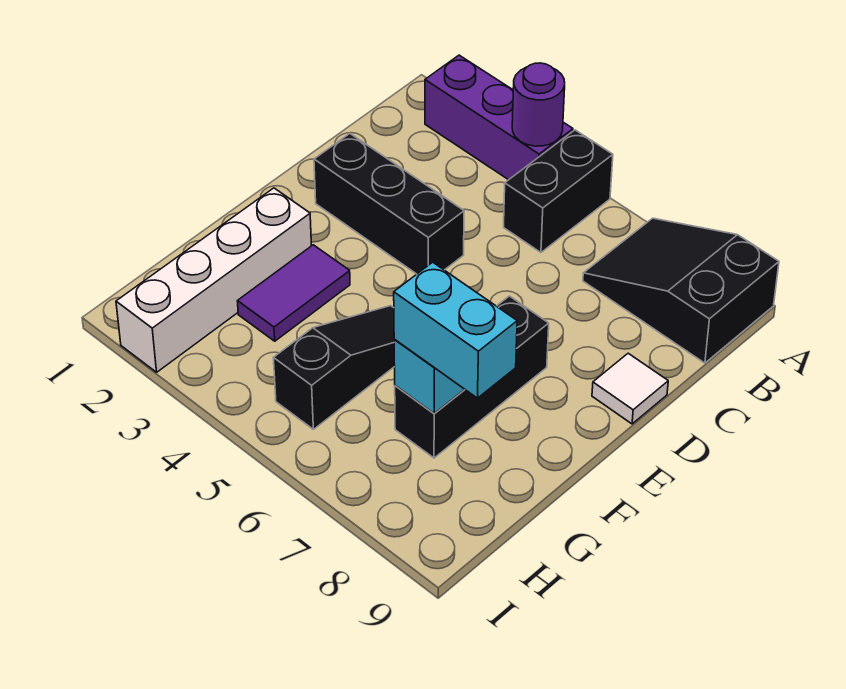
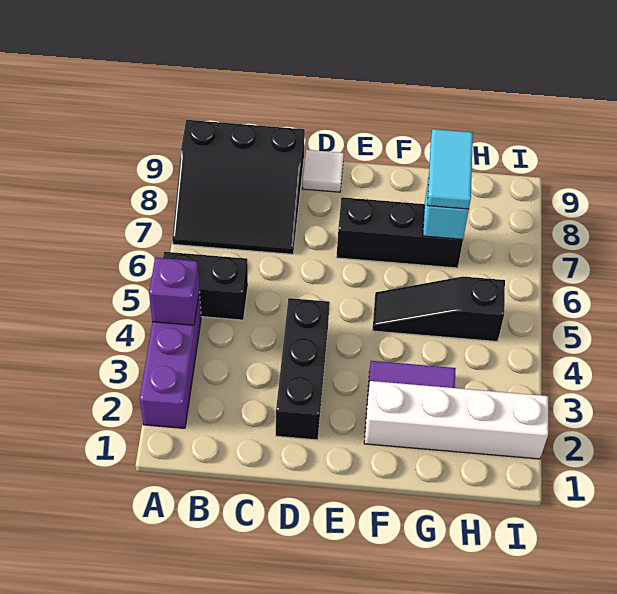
purple round brick A4 level 2 -> purple brick A4 level 2
black slope A7:B9 level 1 top 9 -> black slope A7:C9 level 1 top 9
cyan brick G7:G8 level 3 -> cyan tile G7:G8 level 3

